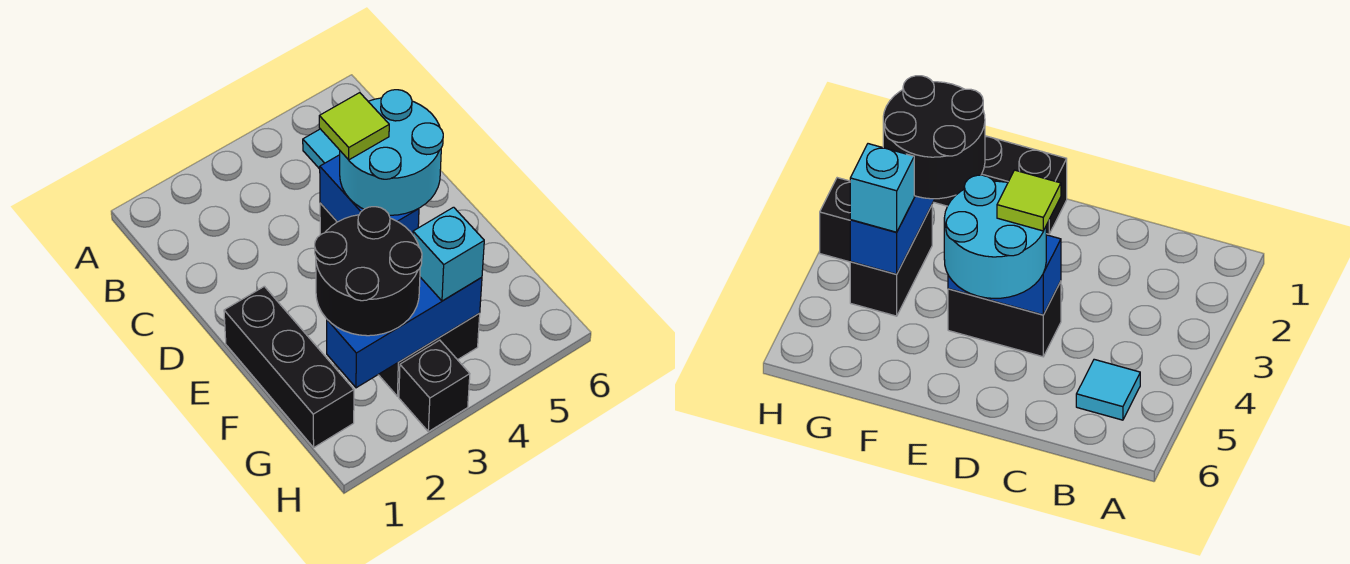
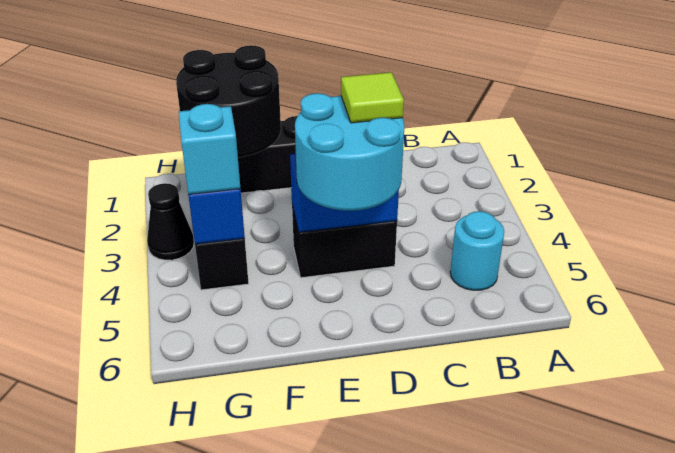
cyan tile B5 level 1 -> cyan round brick B5 level 1
black brick H3 level 1 -> black cone H3 level 1

